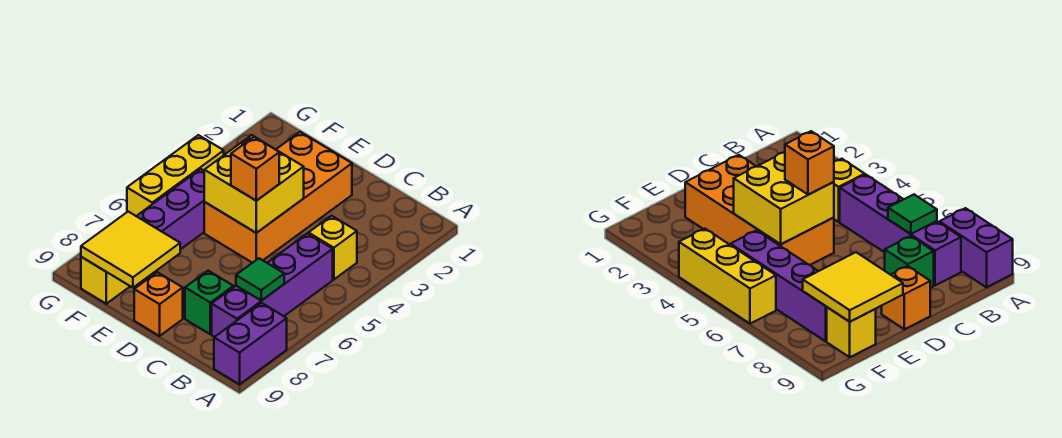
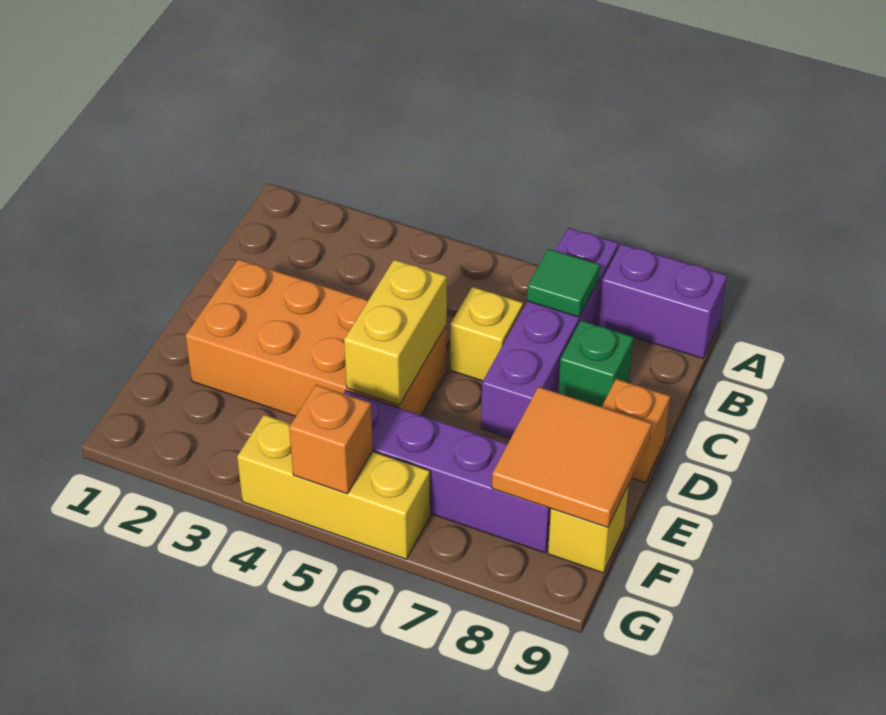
yellow brick B4 level 1 -> yellow brick C6 level 1
purple brick B5:B8 level 1 -> purple brick A7:D7 level 1
yellow brick D4:E5 level 2 -> yellow brick D5:E5 level 2
orange brick D5 level 3 -> orange brick G5 level 2
yellow tile E8:F9 level 2 -> orange tile E8:F9 level 2

